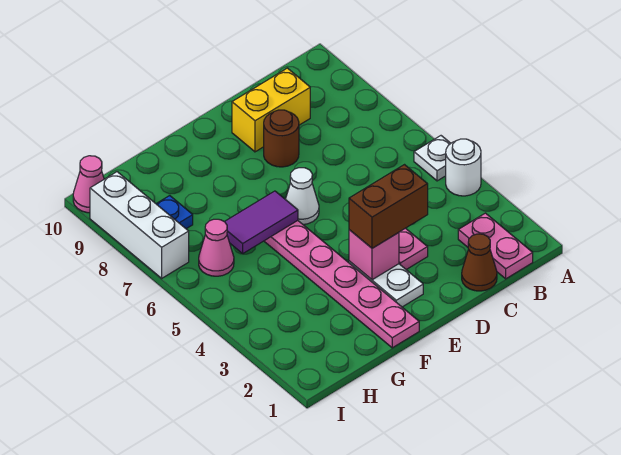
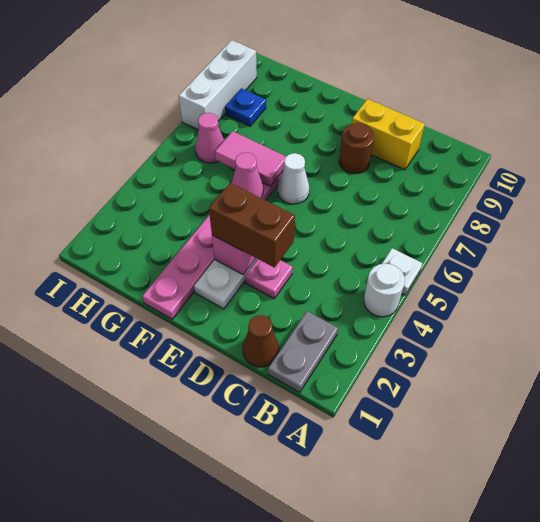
pink plate B1:B2 level 1 -> grey plate B1:B2 level 1
purple tile F6:G6 level 2 -> pink tile F6:G6 level 2
pink cone I10 level 1 -> pink cone F5 level 2

